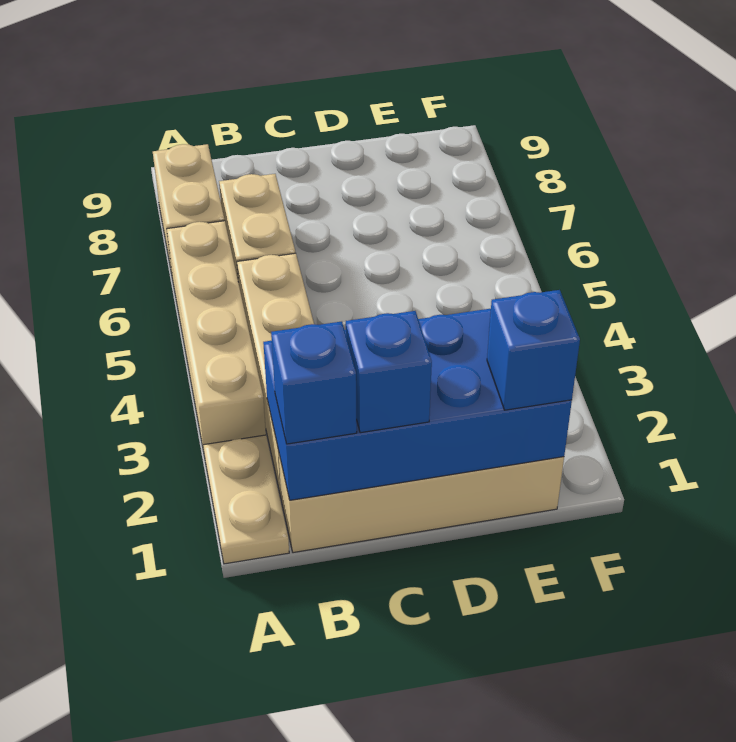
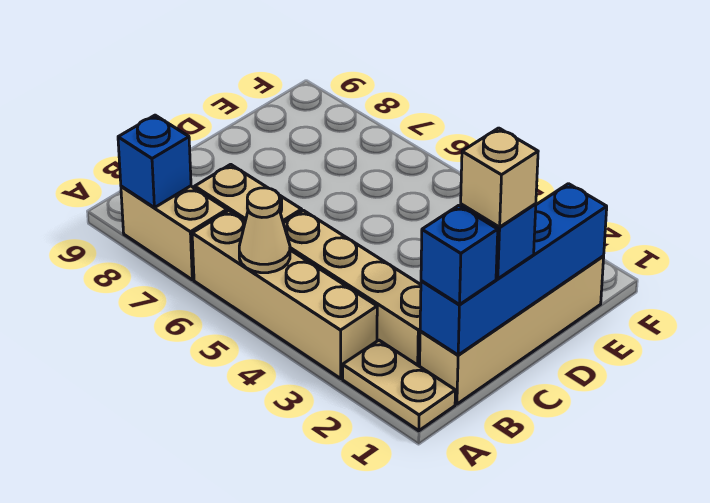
none -> tan cone A5 level 2
blue brick B1:E2 level 2 -> blue brick B1:E1 level 2
none -> tan brick C1 level 4
blue brick E1 level 3 -> blue brick A8 level 2

